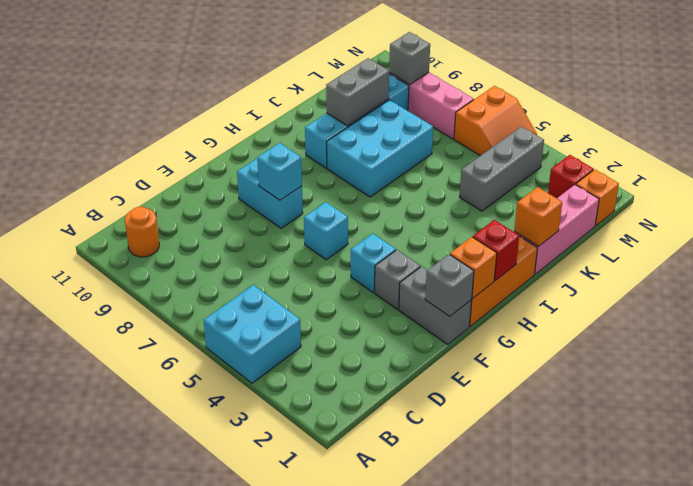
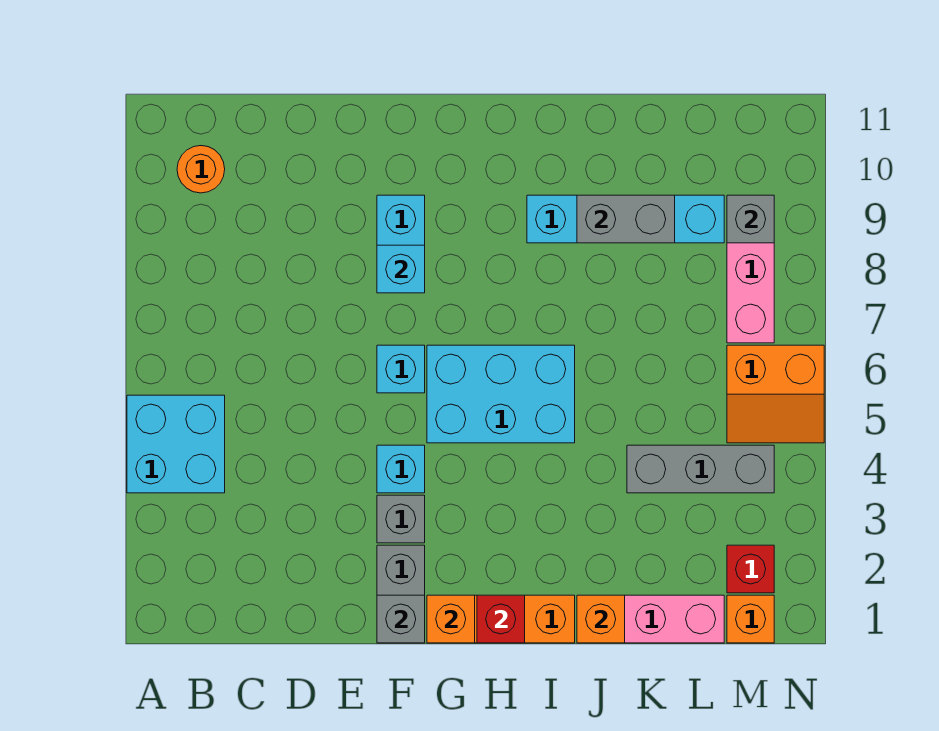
cyan brick I7:K8 level 1 -> cyan brick G5:I6 level 1

